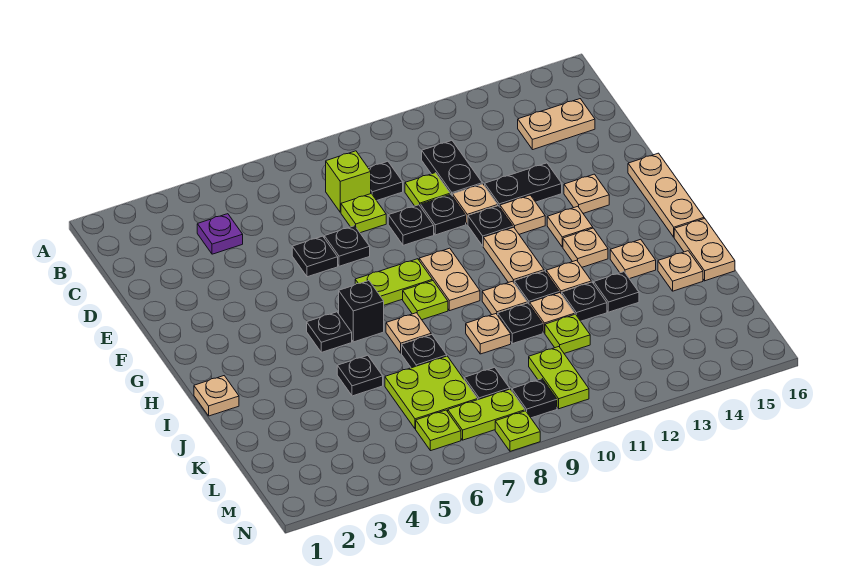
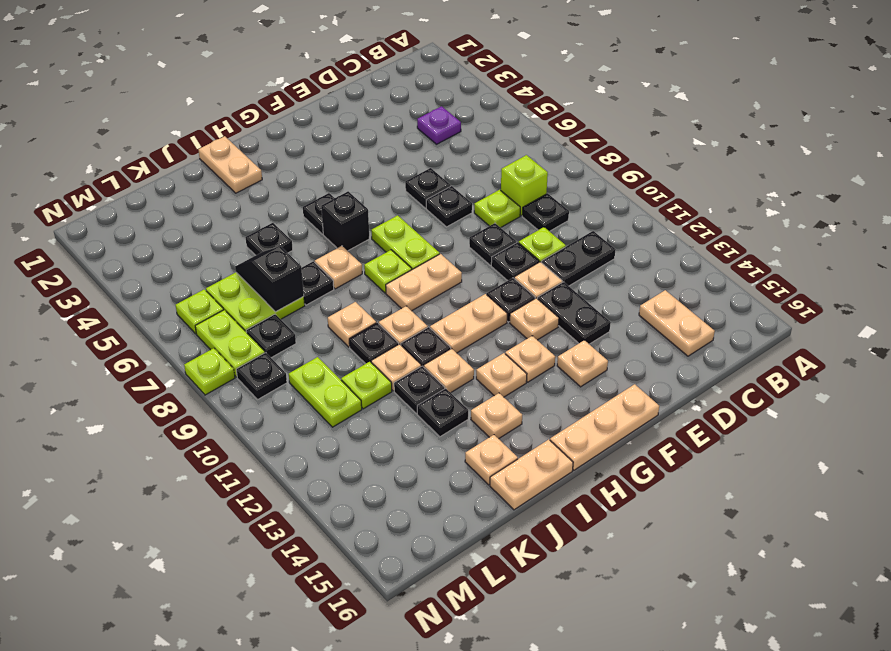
tan plate I1 level 1 -> tan plate I1:I2 level 1
none -> black slope K6:K7 level 2 top 7
lime plate L10:M10 level 1 -> lime plate L10:L11 level 1

